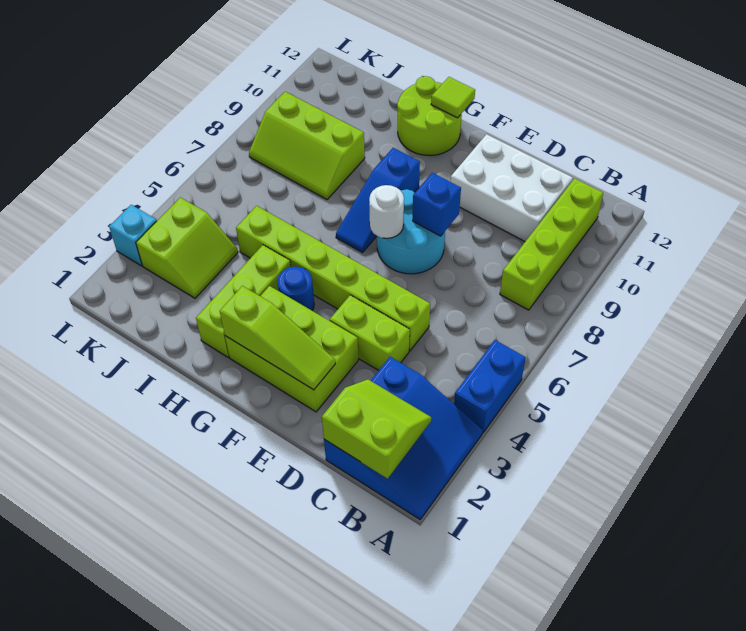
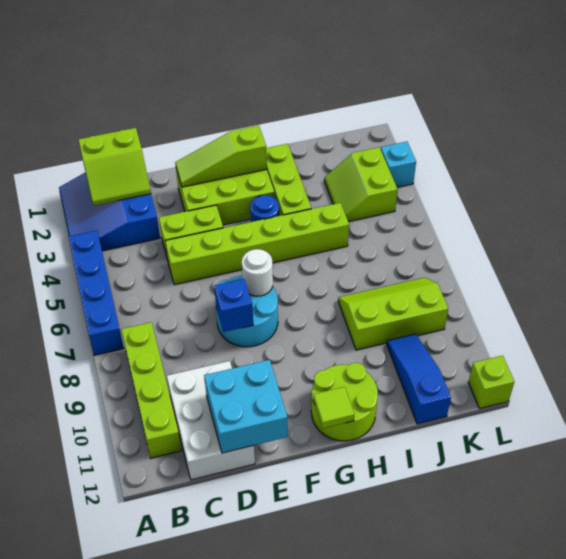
blue brick A4:A5 level 1 -> blue brick A4:A7 level 1
white brick C10:E11 level 1 -> white brick C10:D12 level 1
none -> cyan brick D11:E12 level 2
blue slope G7:G9 level 1 top 9 -> blue slope J10:J12 level 1 top 12
none -> lime brick L12 level 1

